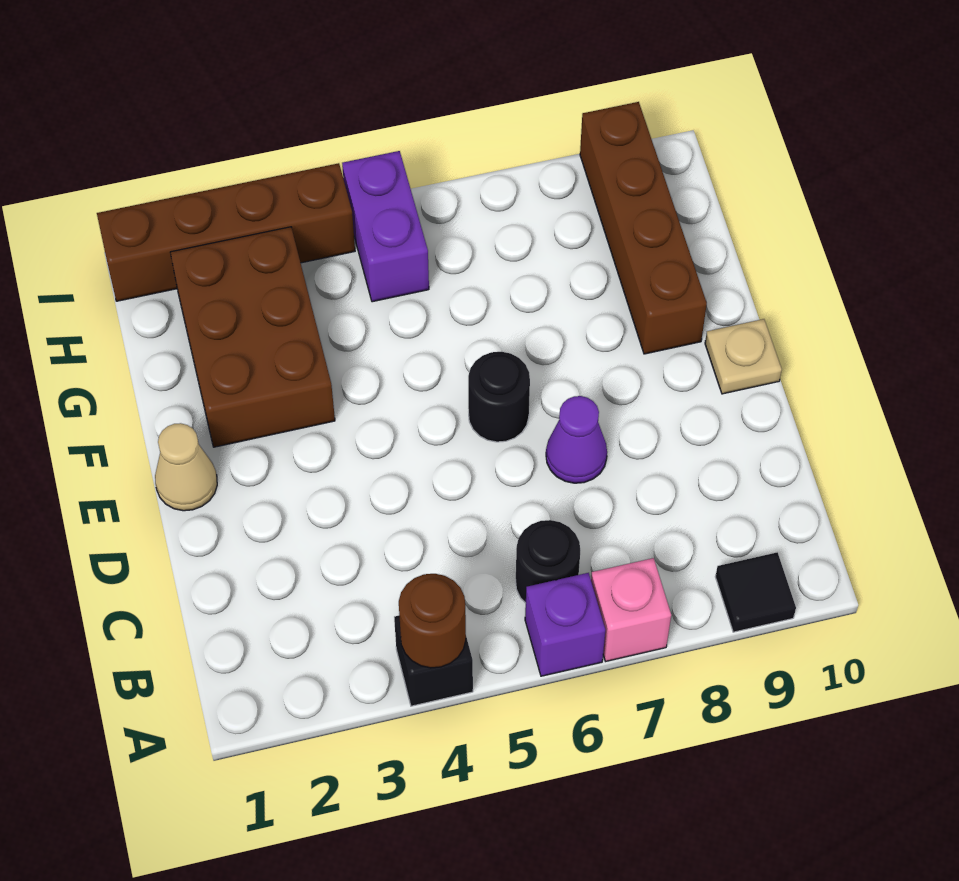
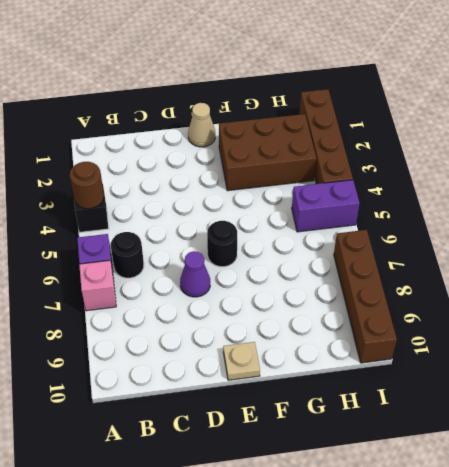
black tile A9 level 1 -> none
brown brick F9:I9 level 1 -> brown brick I7:I10 level 1

